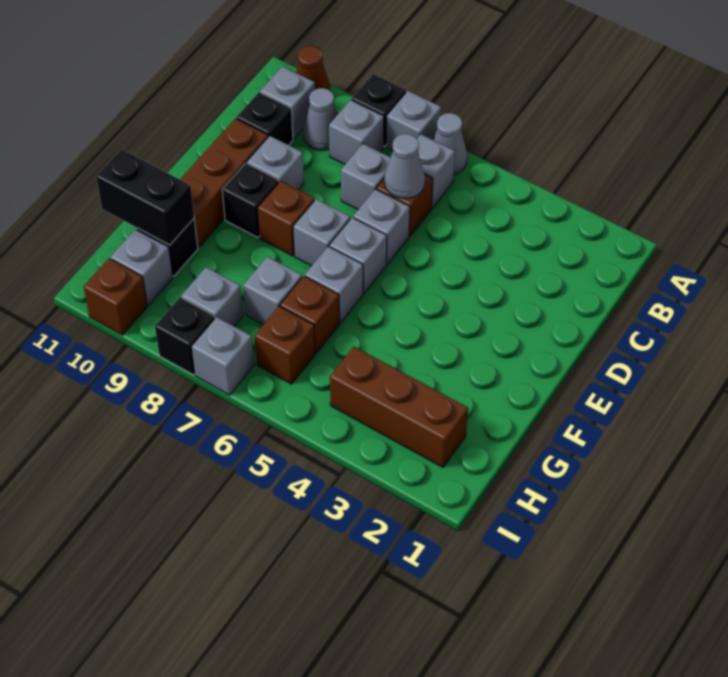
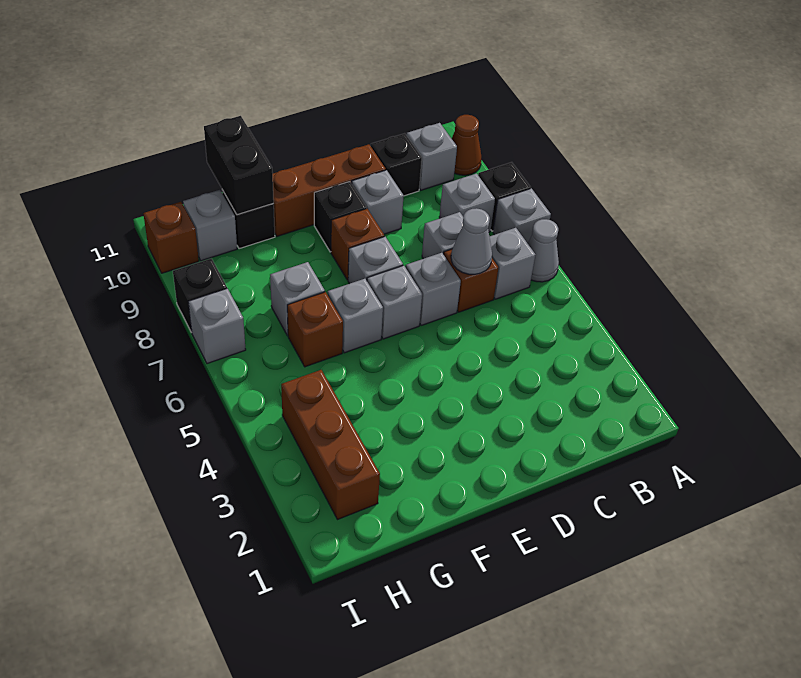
grey cone B9 level 1 -> none
brown brick H6 level 1 -> none
grey brick H8 level 1 -> none

